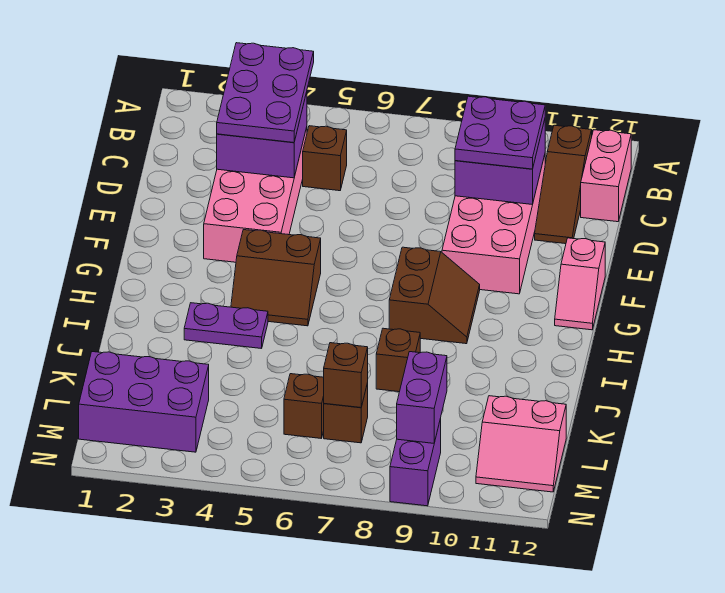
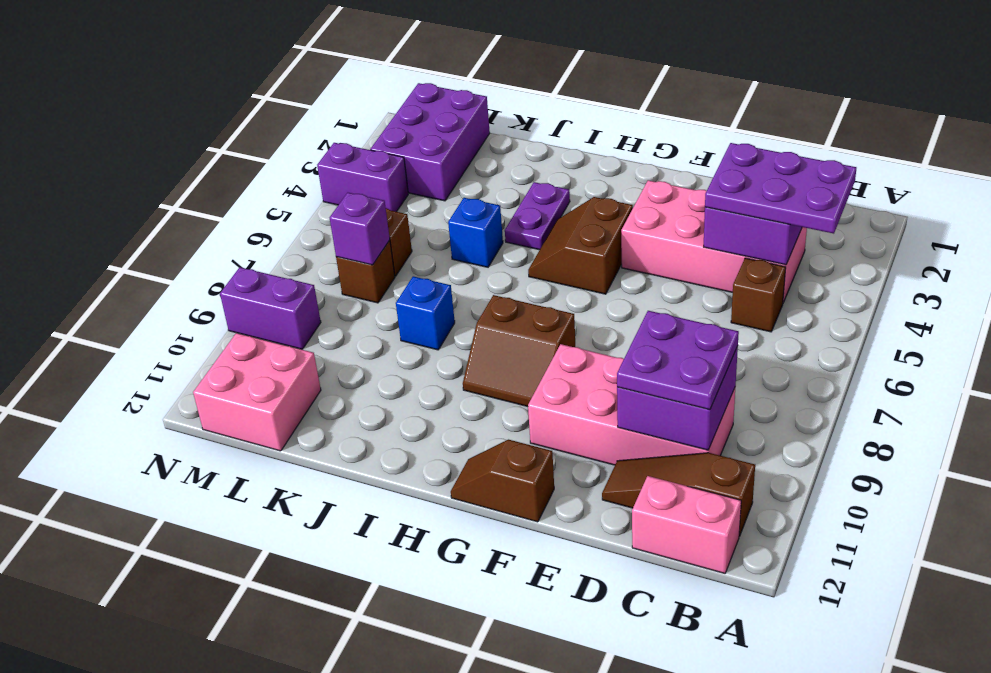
pink slope F12:G12 level 1 top F -> brown slope F12:G12 level 1 top F
none -> blue brick J5 level 1
brown brick J8 level 1 -> blue brick J8 level 1
brown brick L7 level 2 -> purple brick L7 level 2
purple brick L9:M9 level 2 -> purple brick M4:N4 level 1
pink slope L11:M12 level 1 top L -> pink brick L11:M12 level 1

